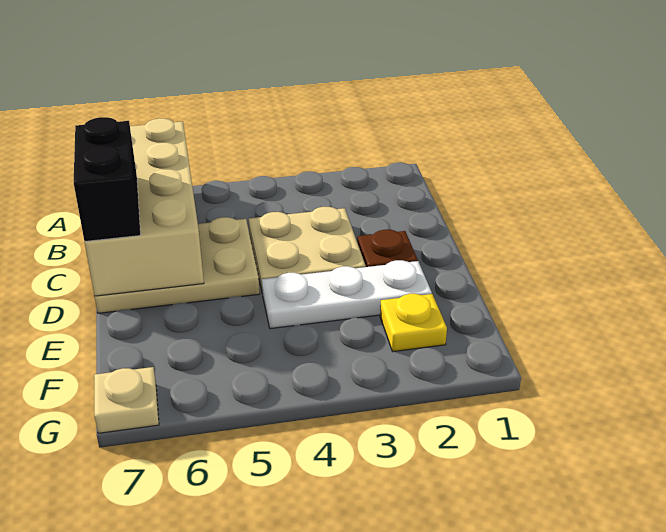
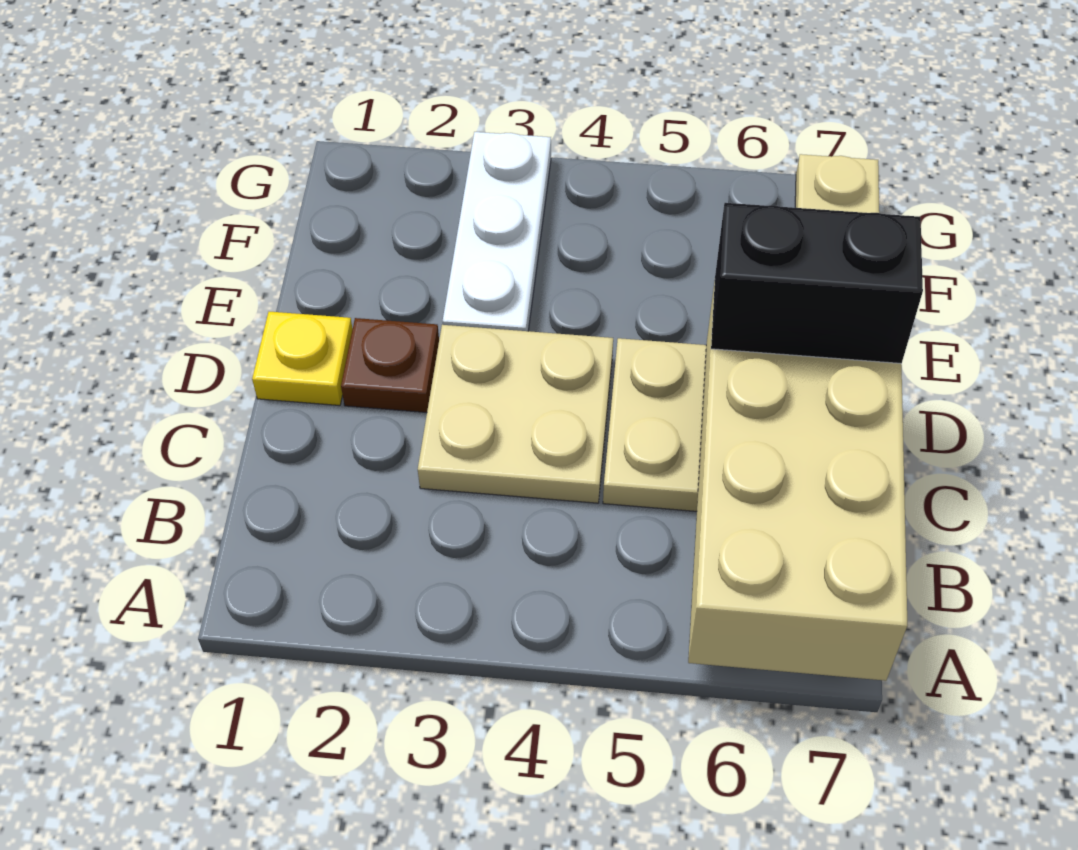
black brick C7:D7 level 3 -> black brick D6:D7 level 3
white plate E2:E4 level 1 -> white plate E3:G3 level 1
yellow plate F2 level 1 -> yellow plate D1 level 1

